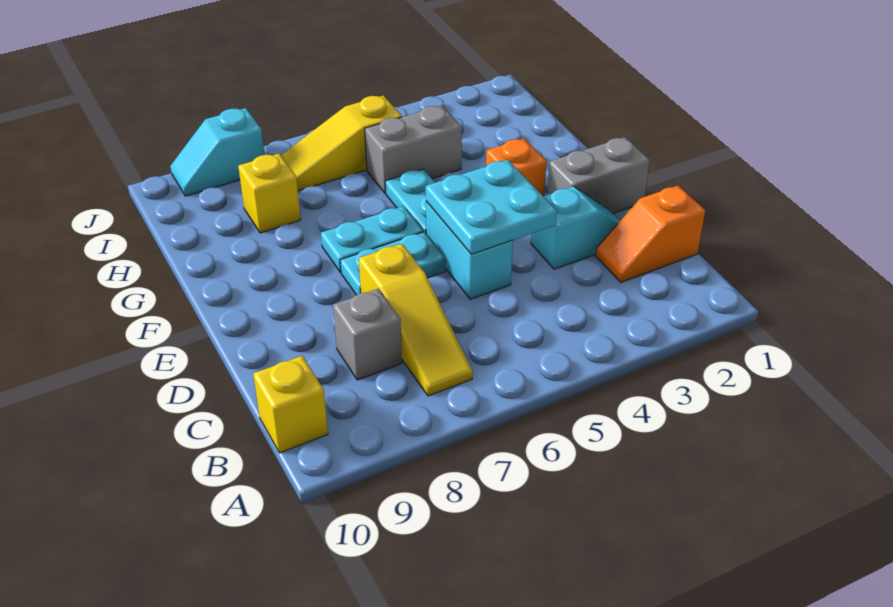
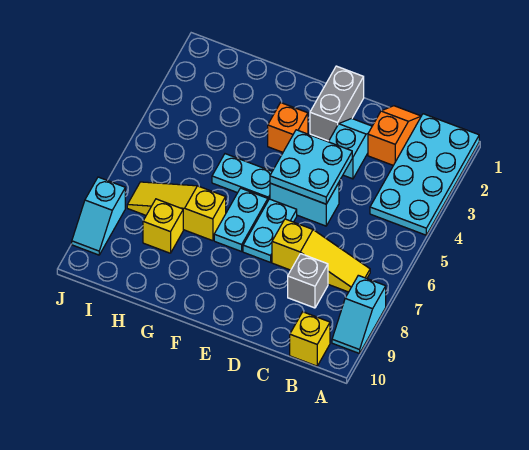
none -> cyan plate A1:B4 level 1
none -> cyan slope A8:A9 level 1 top 8
orange slope C1:C2 level 1 top 1 -> orange slope C1:C2 level 1 top 2
grey brick H4:H5 level 1 -> none
yellow slope I5:I7 level 1 top 5 -> yellow slope G7:I7 level 1 top G

